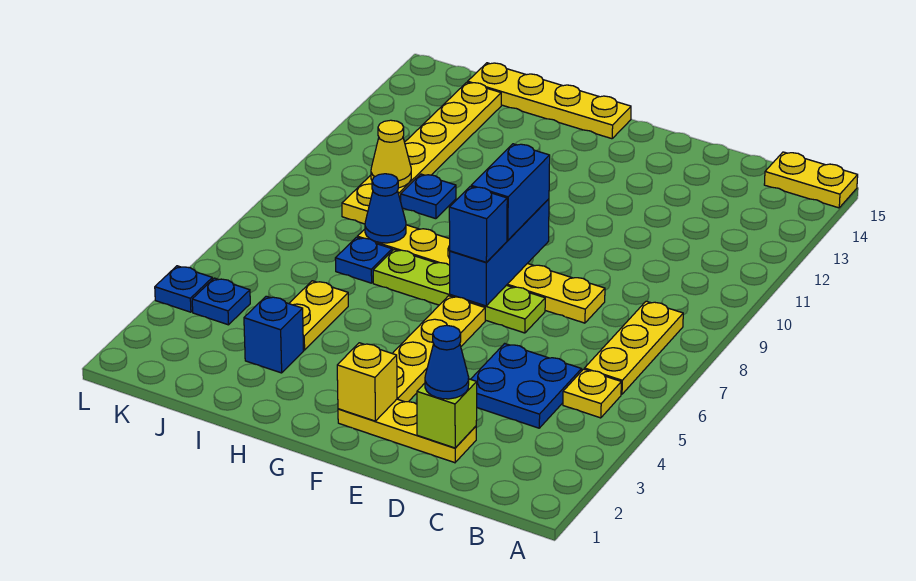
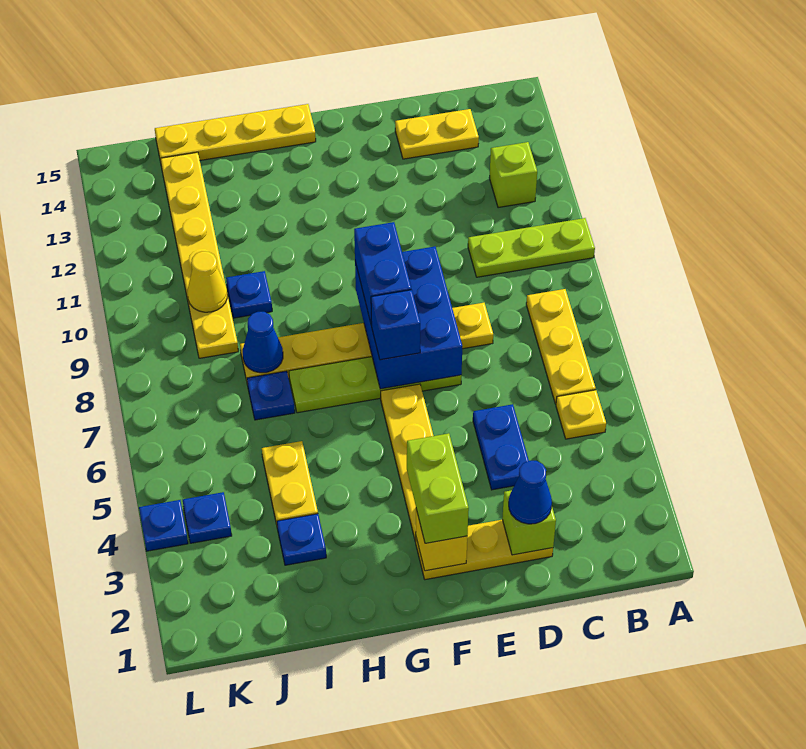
none -> lime plate A10:C10 level 1
yellow plate A15:B15 level 1 -> yellow plate C14:D14 level 1
none -> lime brick B12 level 1
blue plate C4:D5 level 1 -> blue plate D4:D5 level 1
none -> lime brick F2:F3 level 3
blue brick F7:F9 level 2 -> blue brick E7:F9 level 2
blue brick I3 level 1 -> blue plate I3 level 1

